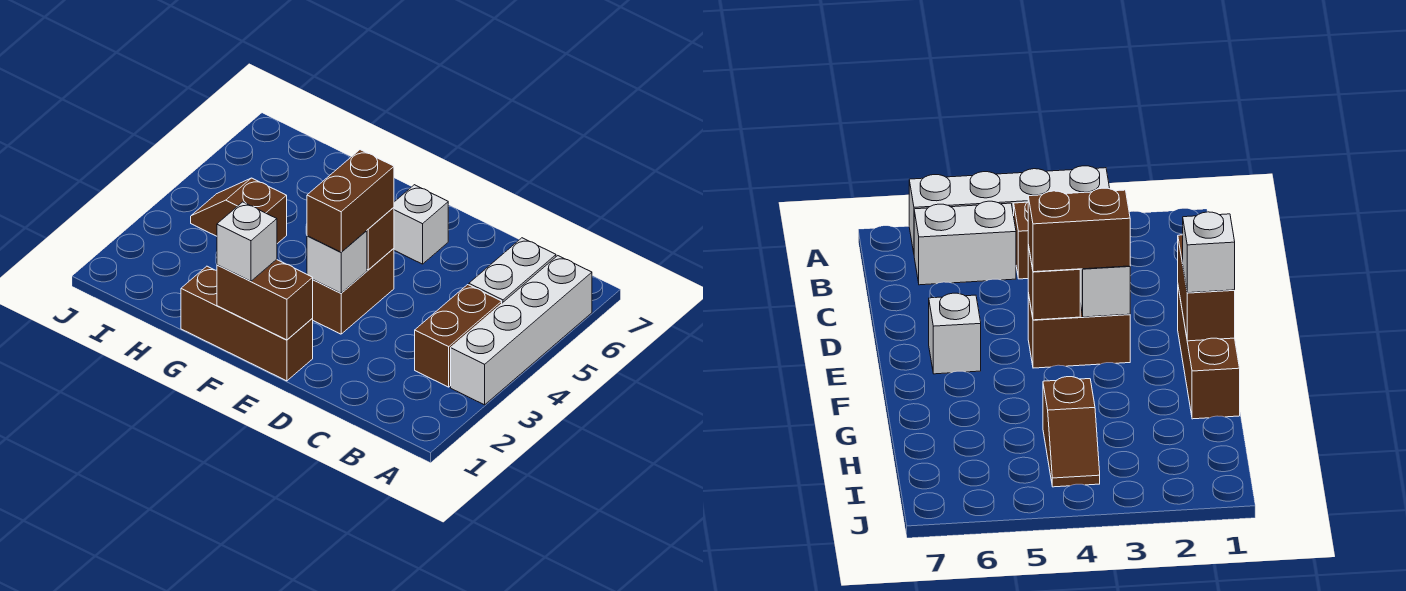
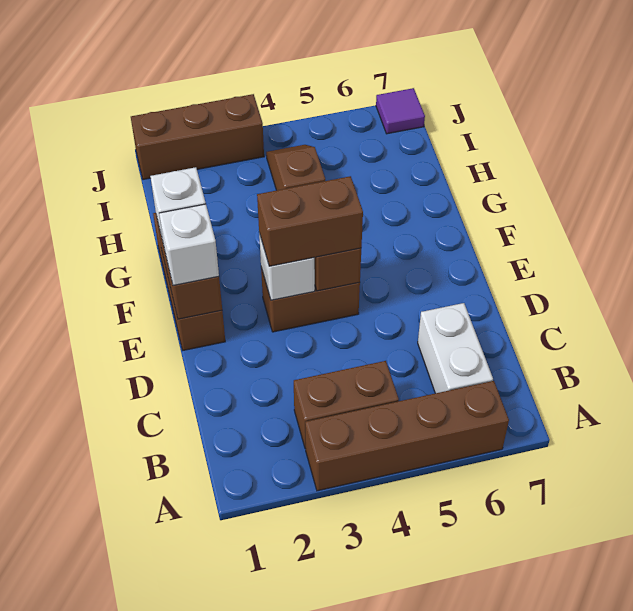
white brick A3:A6 level 1 -> brown brick A3:A6 level 1
white brick B5:B6 level 1 -> white brick B6:C6 level 1
white brick E6 level 1 -> white brick E1 level 3
none -> brown brick J1:J3 level 1
none -> purple tile J7 level 1

